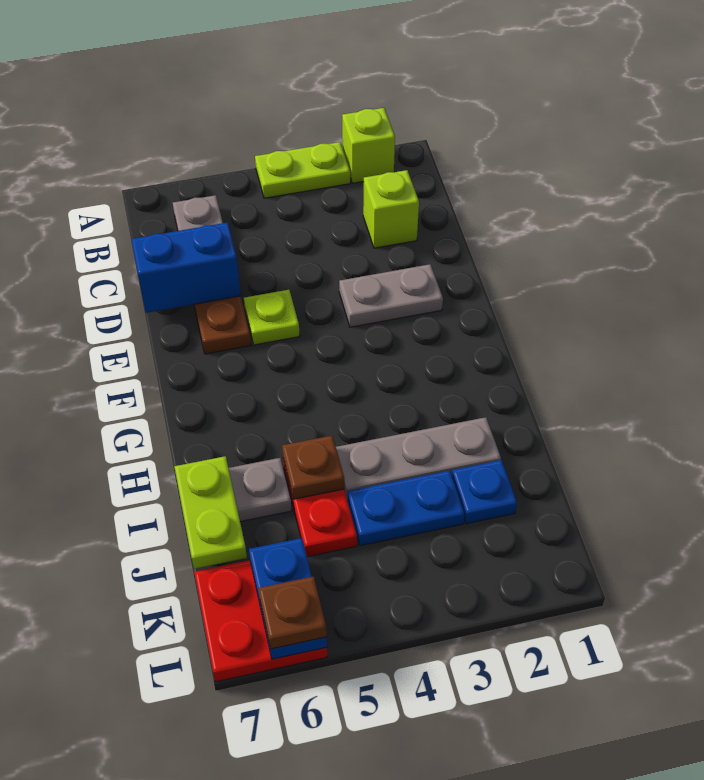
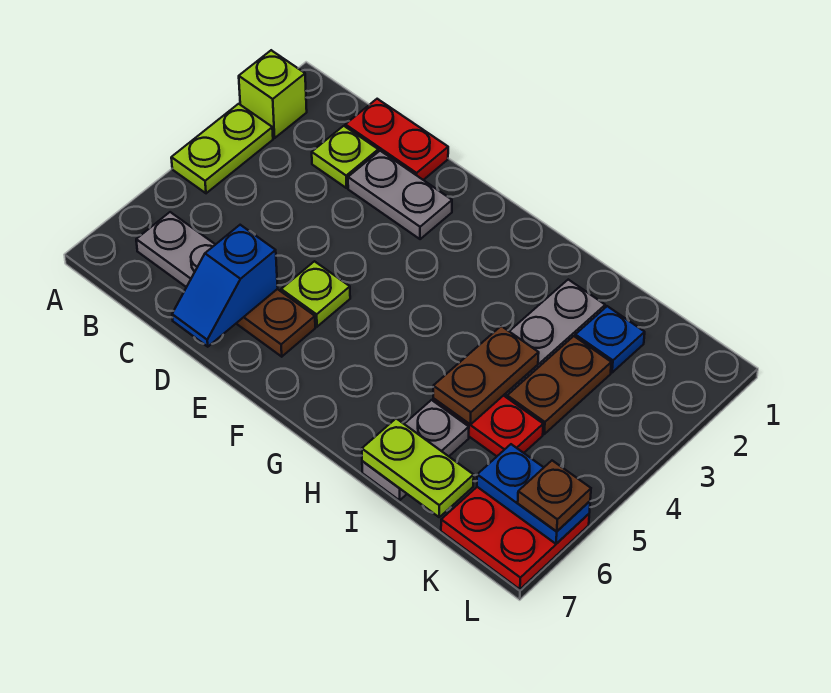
none -> red plate C1:D1 level 1
lime brick C2 level 1 -> lime plate C2 level 1
blue brick D6:D7 level 2 -> blue slope D6:D7 level 2 top 6
grey plate E2:E3 level 1 -> grey plate D2:E2 level 1
brown plate I5 level 2 -> brown plate I4:I5 level 2
blue plate J3:J4 level 1 -> brown plate J3:J4 level 1

